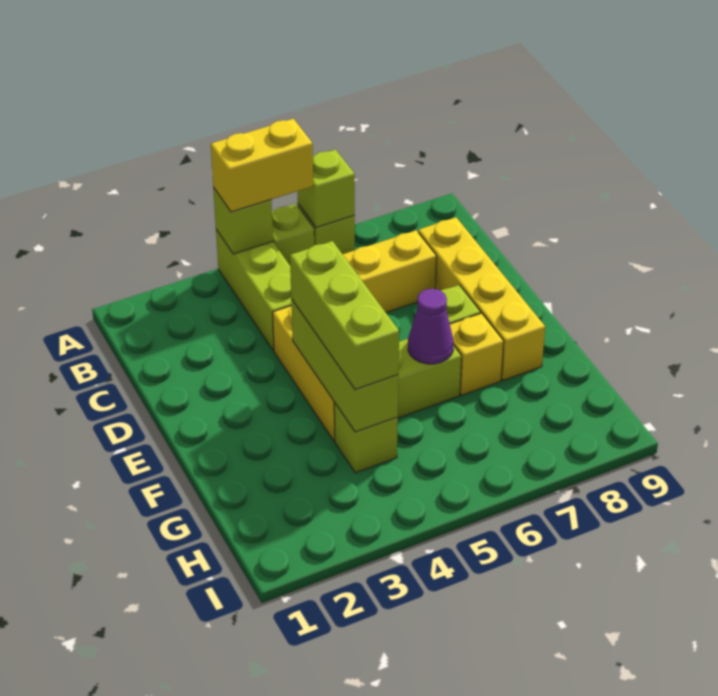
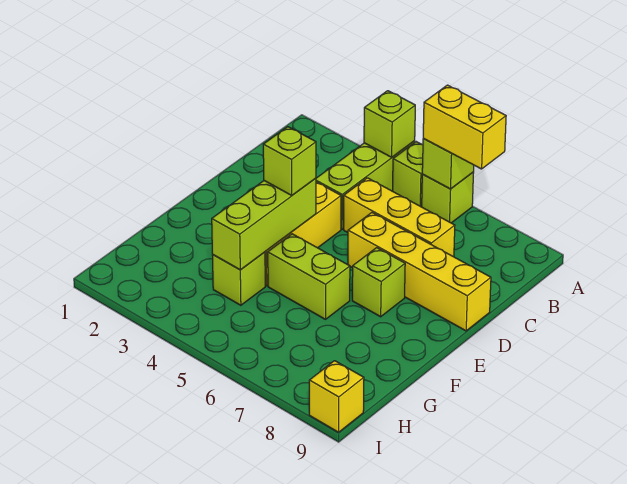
yellow brick A4:A5 level 3 -> yellow brick A6:A7 level 3
yellow brick C8:F8 level 1 -> yellow brick D6:D9 level 1
lime brick E4:G4 level 3 -> lime brick E4 level 3
purple cone F6 level 2 -> none
yellow brick F7 level 1 -> yellow brick I9 level 1

